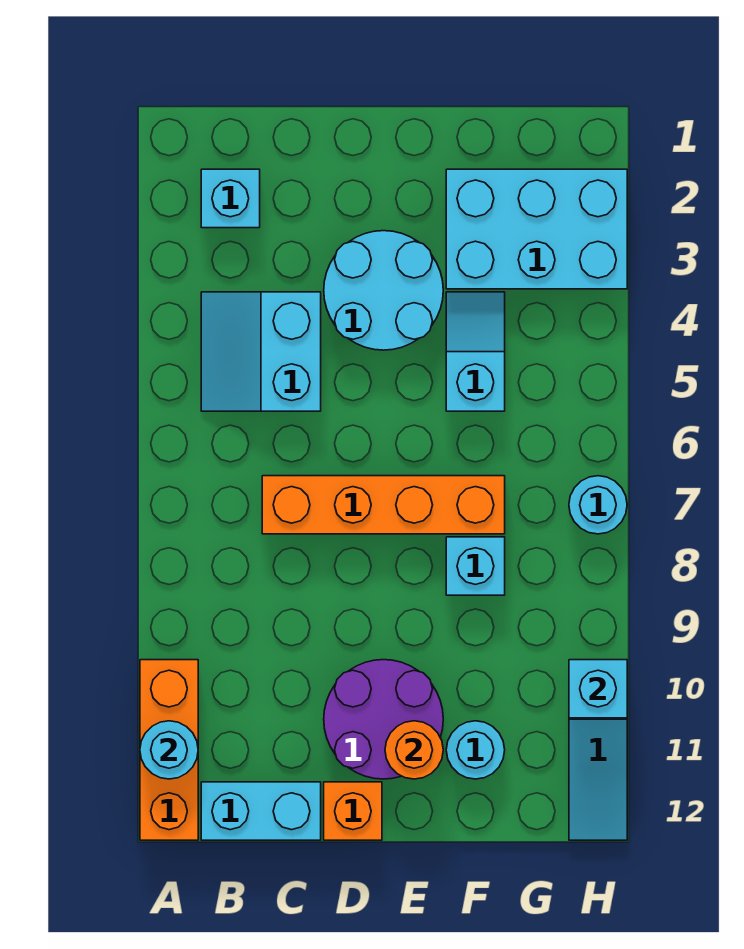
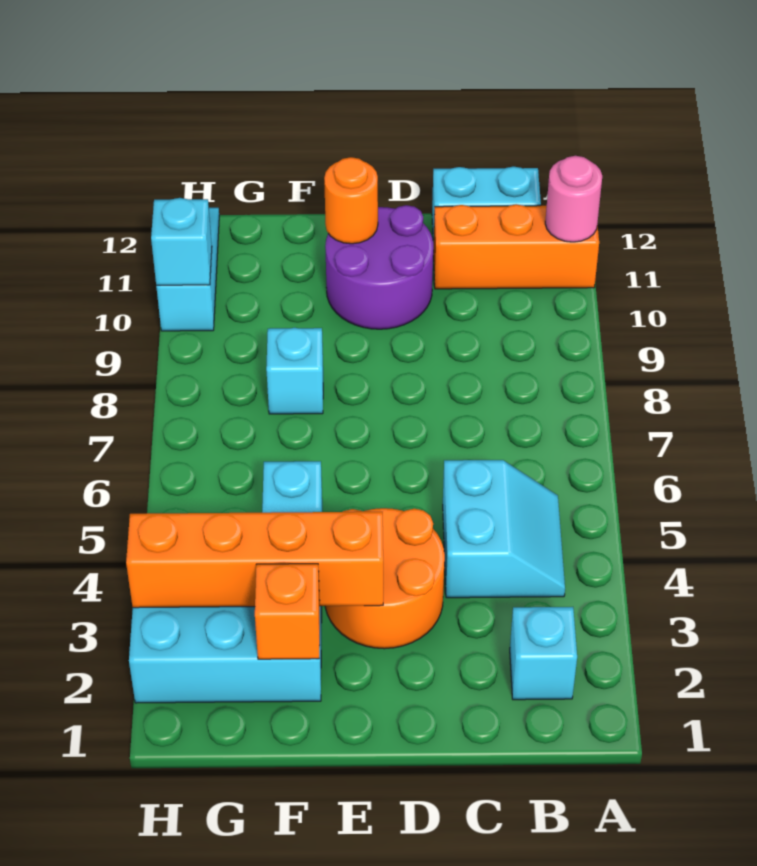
orange brick A10:A12 level 1 -> orange brick A11:C11 level 1
cyan round brick A11 level 2 -> pink round brick A11 level 2
orange brick C7:F7 level 1 -> orange brick E3:H3 level 2
cyan round brick D3:E4 level 1 -> orange round brick D3:E4 level 1
orange brick D12 level 1 -> orange brick F2 level 2
cyan round brick F11 level 1 -> none
cyan round brick H7 level 1 -> none

